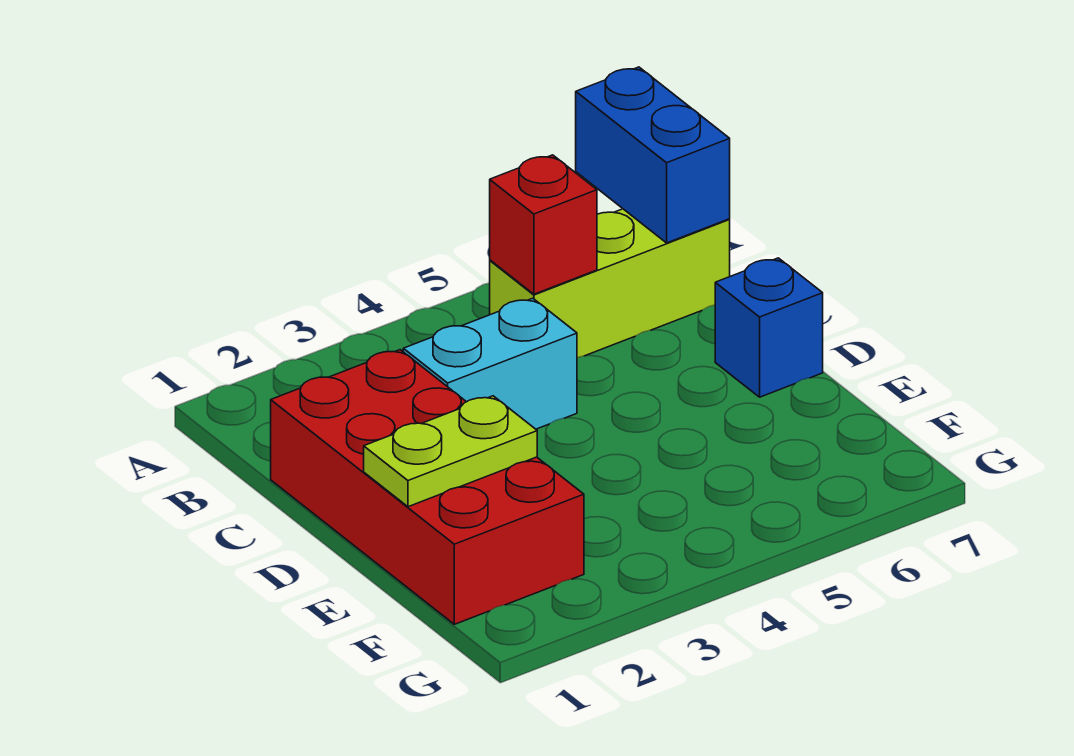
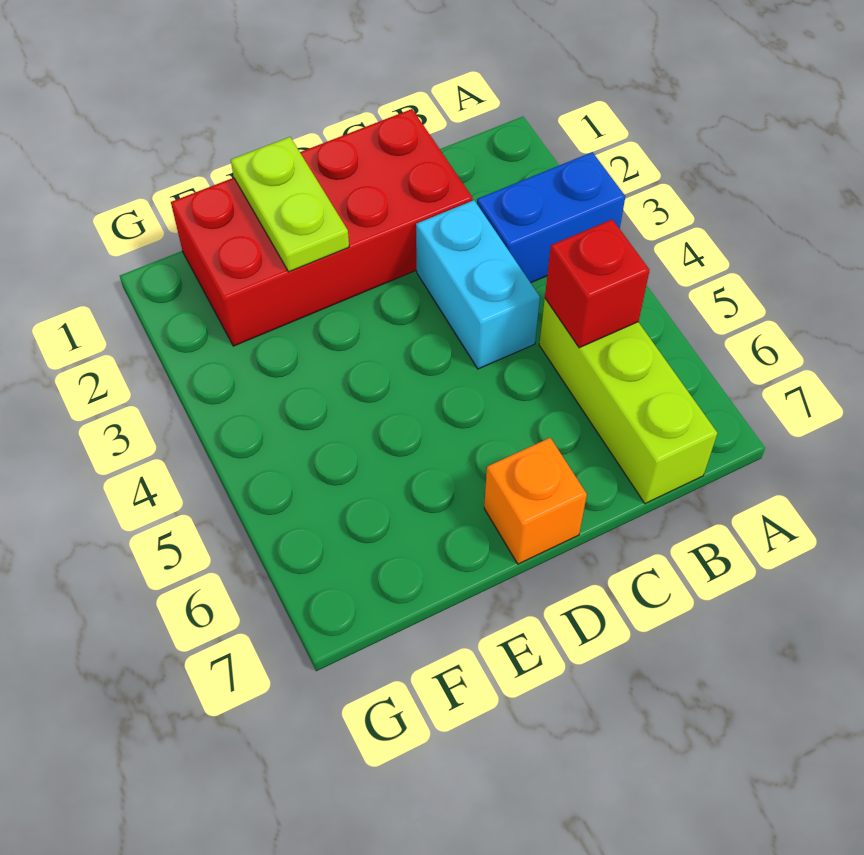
blue brick A7:B7 level 2 -> blue brick A3:B3 level 1
blue brick D7 level 1 -> orange brick D7 level 1

